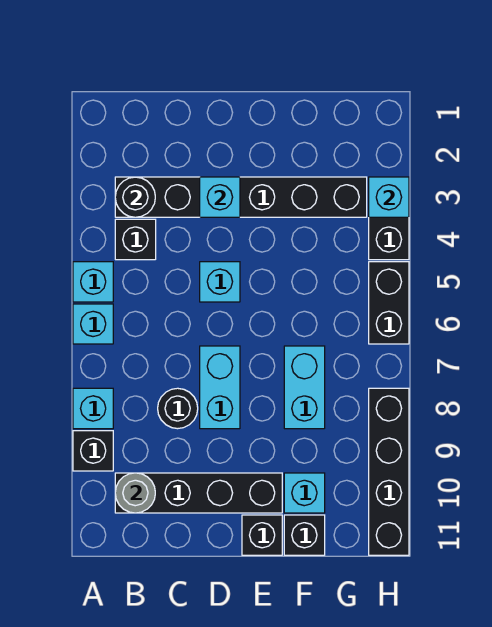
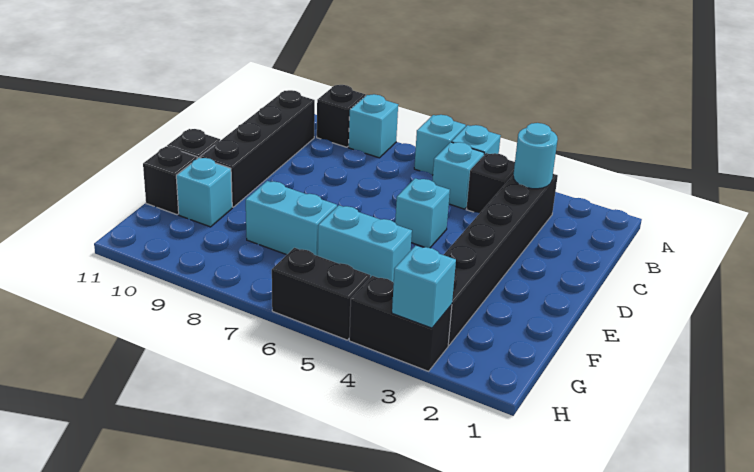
black round brick B3 level 2 -> cyan round brick B3 level 2
grey round brick B10 level 2 -> none
black round brick C8 level 1 -> none
cyan brick D3 level 2 -> cyan brick B5 level 1
cyan brick D7:D8 level 1 -> cyan brick F5:F6 level 1
black brick H8:H11 level 1 -> none

